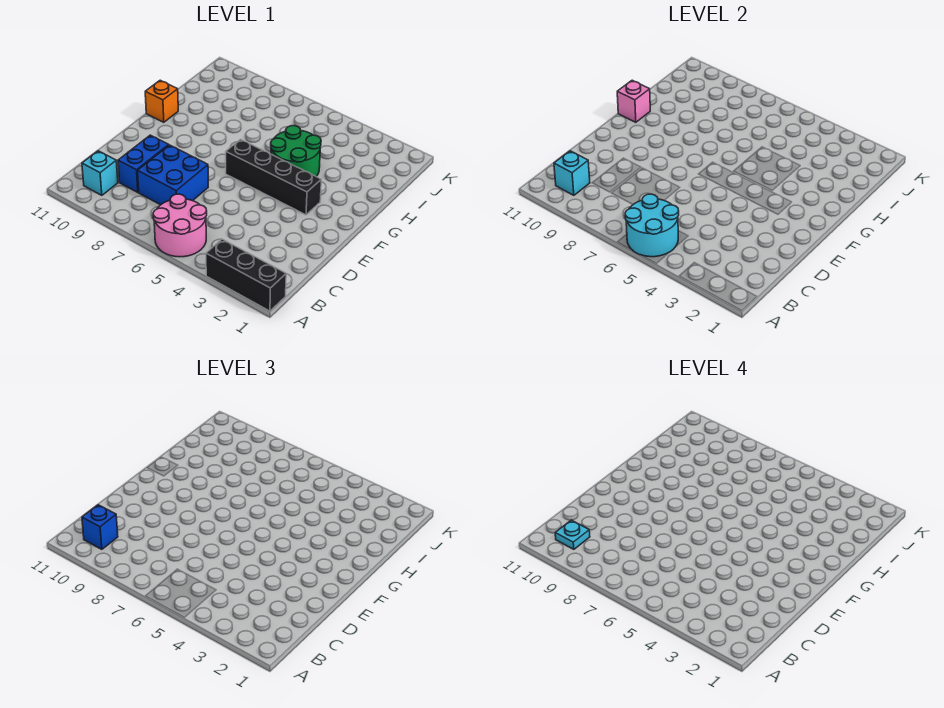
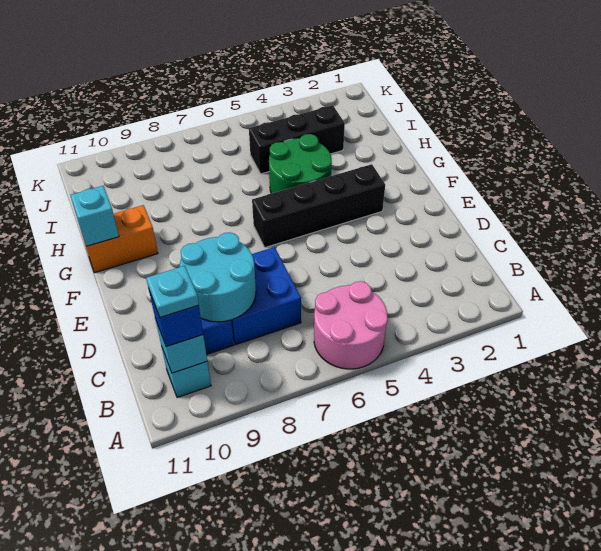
black brick A1:A3 level 1 -> black brick I3:I5 level 1
cyan round brick A5:B6 level 2 -> cyan round brick C8:D9 level 2
orange brick G11 level 1 -> orange brick G10:G11 level 1
pink brick G11 level 2 -> cyan brick G11 level 2

